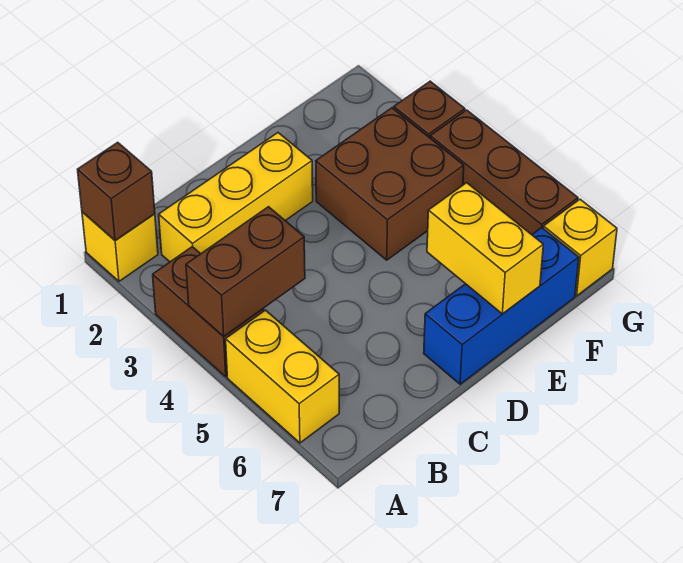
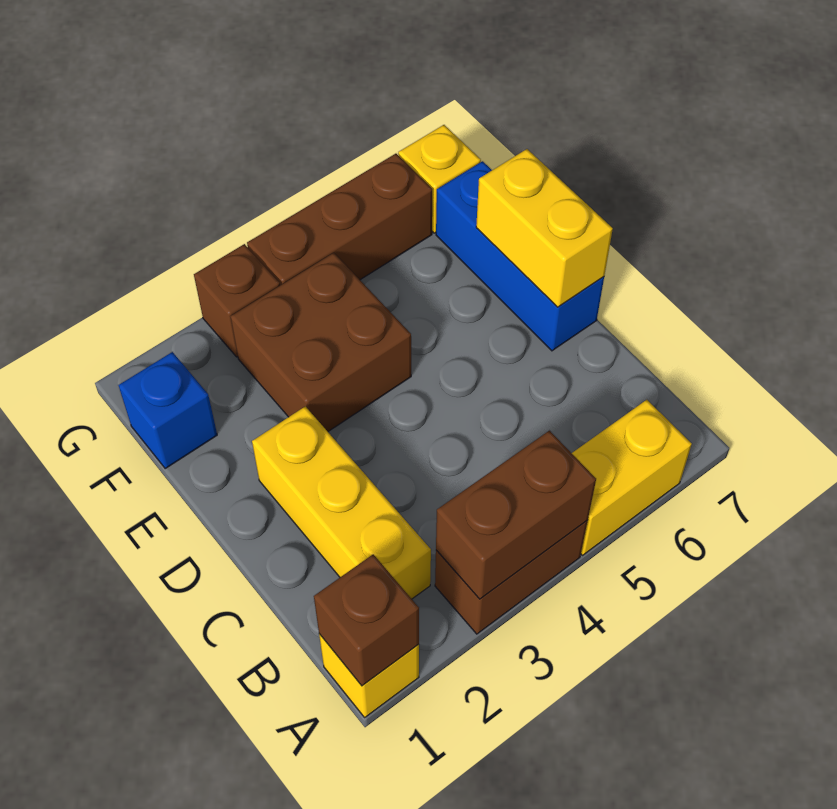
brown brick A4:B4 level 2 -> brown brick A3:A4 level 2
yellow brick E6:E7 level 2 -> yellow brick D7:E7 level 2
none -> blue brick F1 level 1

